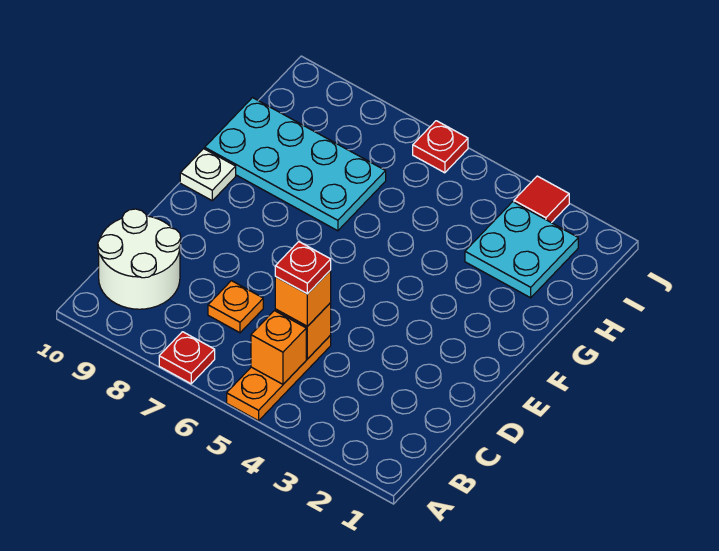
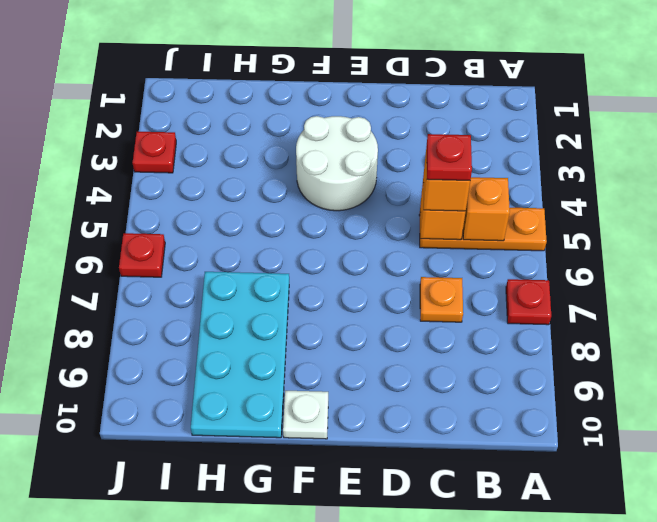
white round brick B9:C10 level 1 -> white round brick E3:F4 level 1
cyan plate H2:I3 level 1 -> none
red tile J3 level 1 -> red plate J3 level 1

